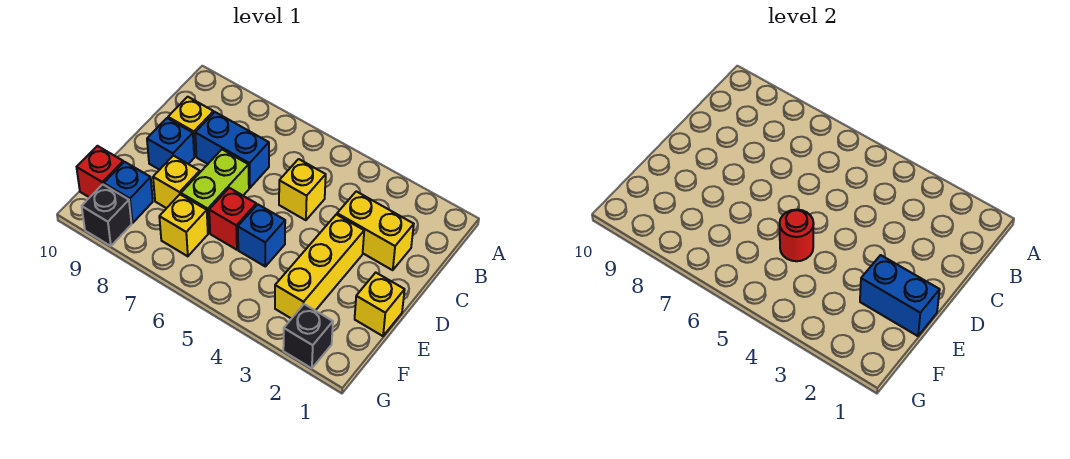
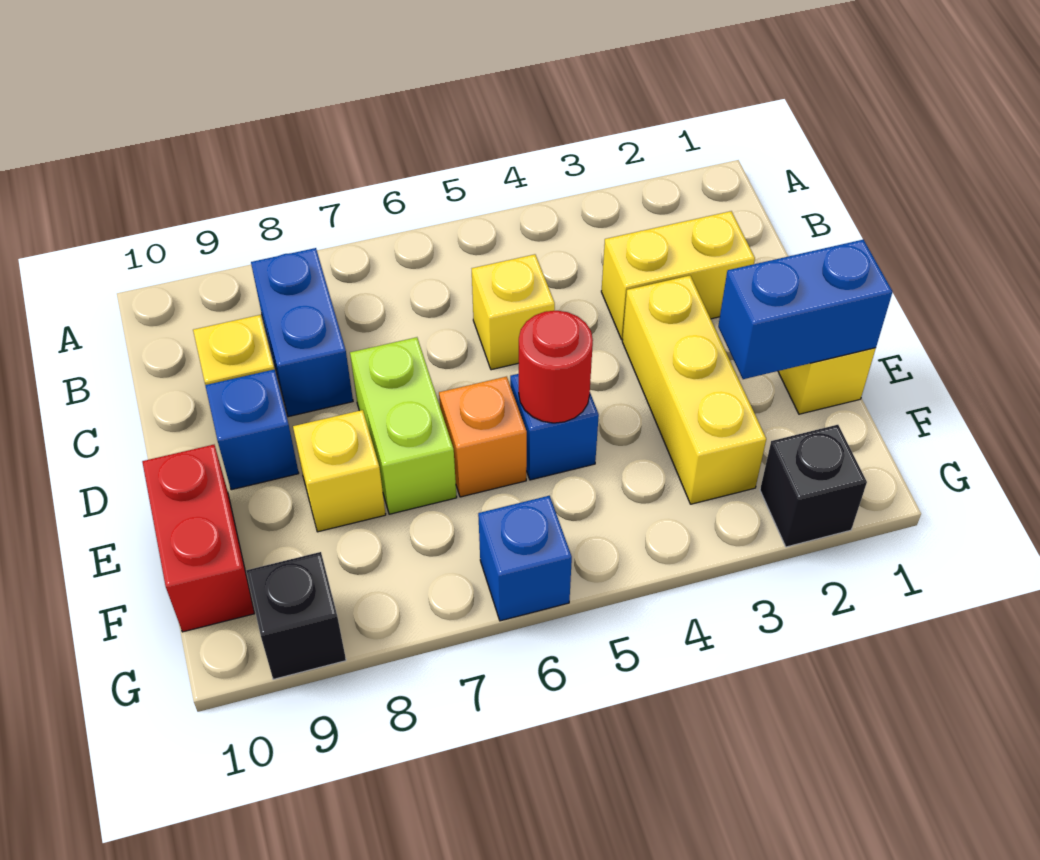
blue brick C7:C8 level 1 -> blue brick B8:C8 level 1
red brick E6 level 1 -> orange brick E6 level 1
yellow brick F7 level 1 -> none
blue brick F9 level 1 -> blue brick G6 level 1
red brick F10 level 1 -> red brick E10:F10 level 1

